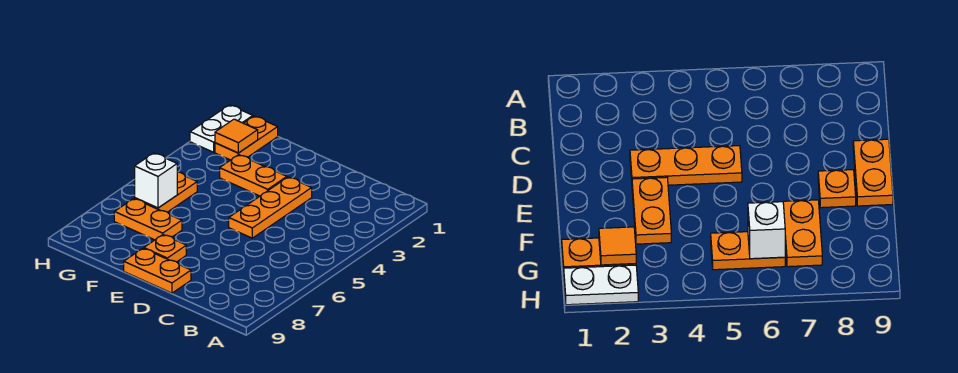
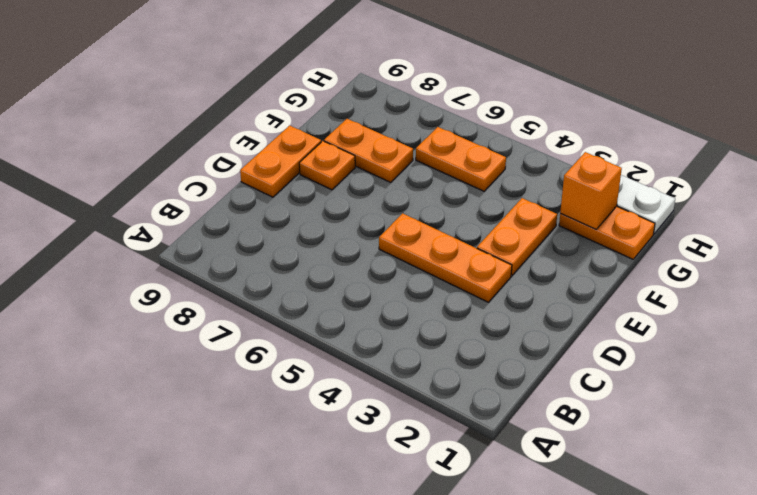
orange plate F7:G7 level 1 -> orange plate F7:F8 level 1
orange tile G2 level 2 -> orange brick G2 level 2
white brick G6 level 2 -> none

